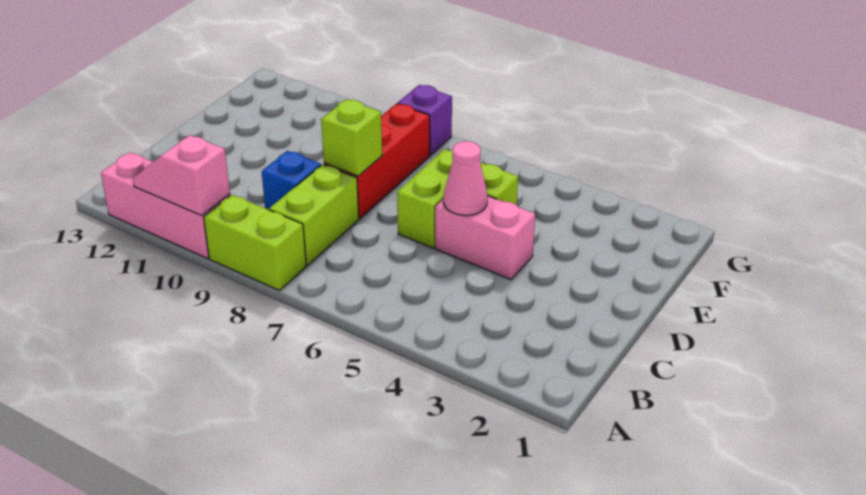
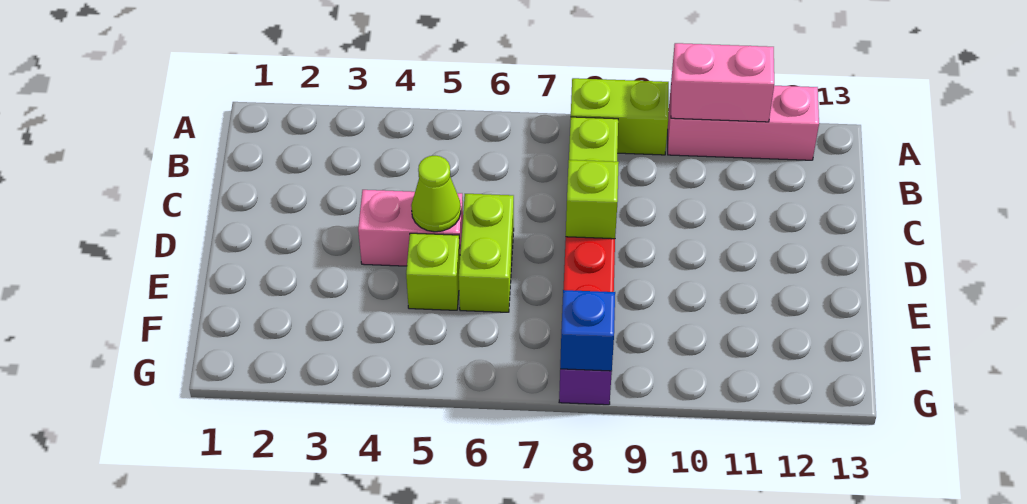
pink slope A10:A11 level 2 top 10 -> pink brick A10:A11 level 2
blue brick C9 level 1 -> blue brick G8 level 2
pink cone D5 level 2 -> lime cone D5 level 2

